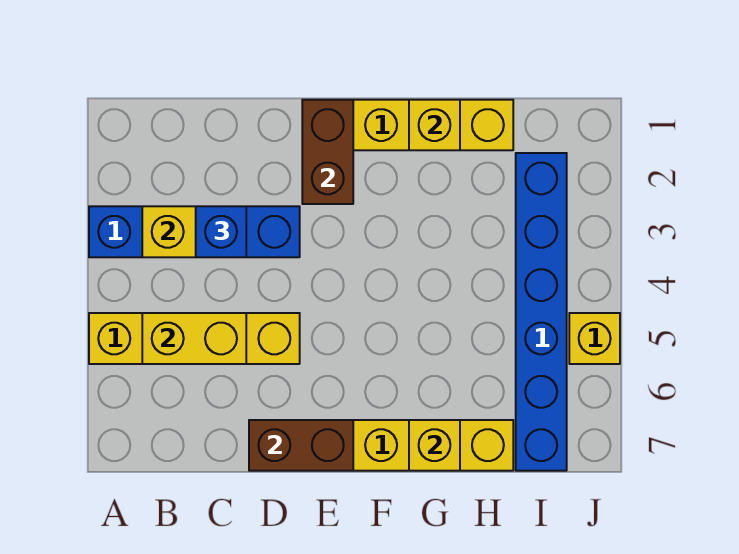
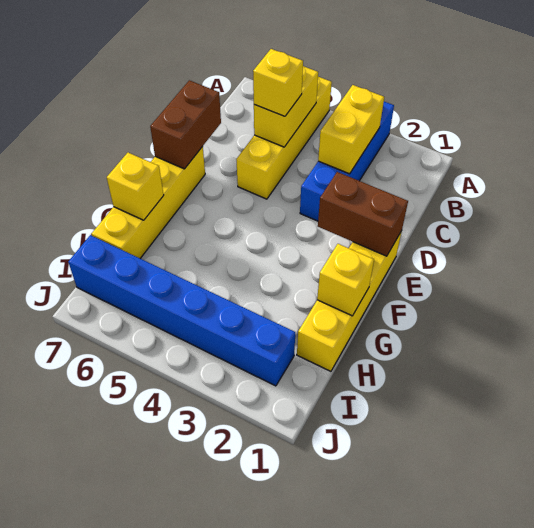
blue brick C3 level 3 -> none
yellow brick J5 level 1 -> yellow brick C5 level 3

